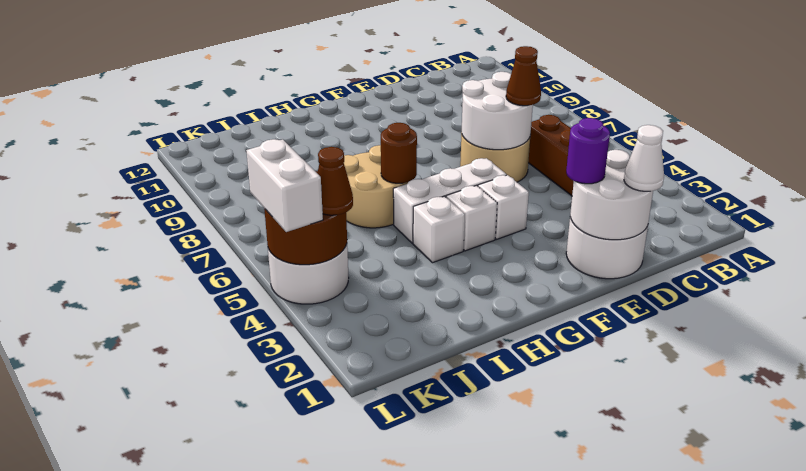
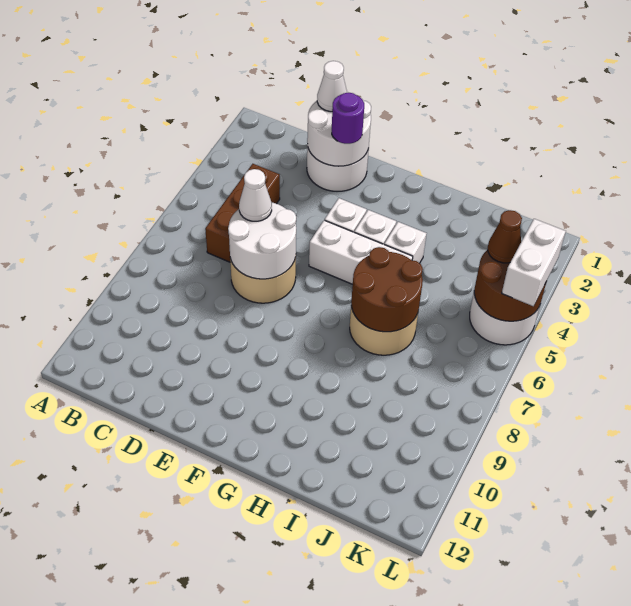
brown cone D6 level 3 -> white cone D6 level 3
brown round brick H6 level 2 -> brown round brick H6:I7 level 2

